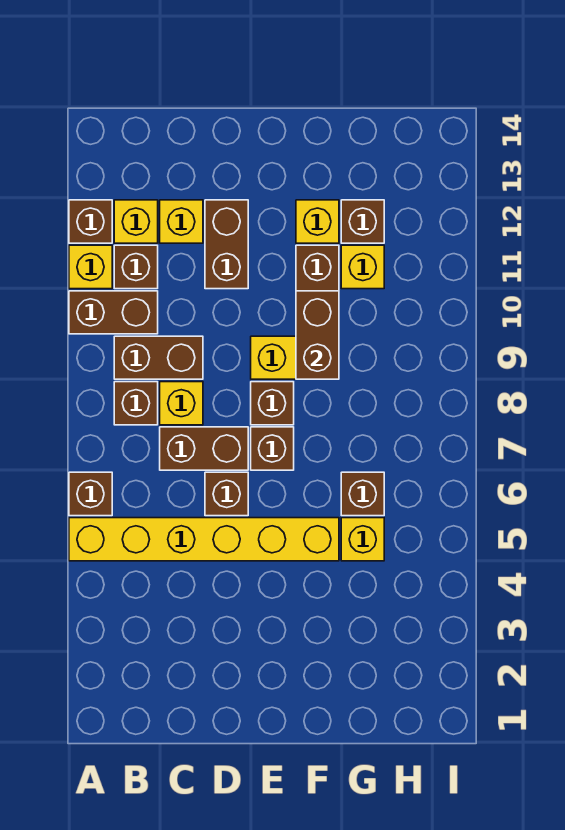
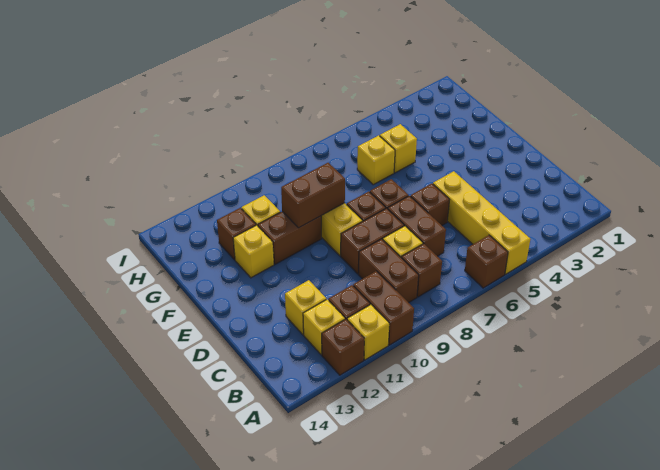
yellow brick A5:F5 level 1 -> yellow brick A5:D5 level 1
brown brick D11:D12 level 1 -> brown brick D8:D9 level 1
brown brick G6 level 1 -> yellow brick G6 level 1

